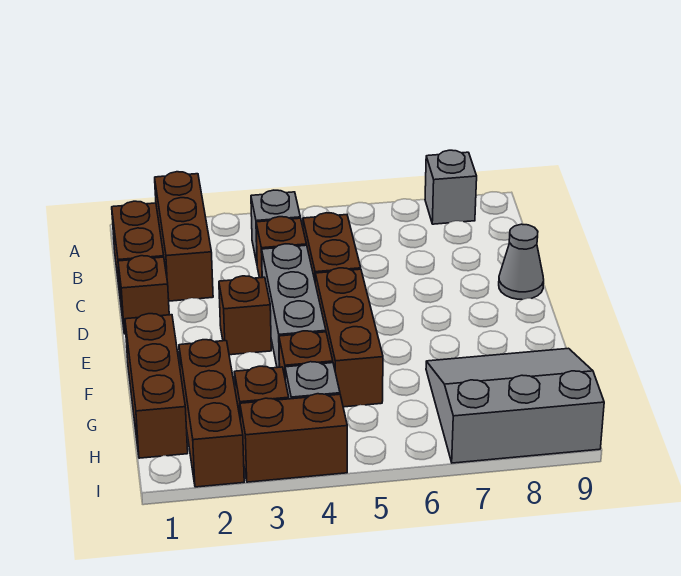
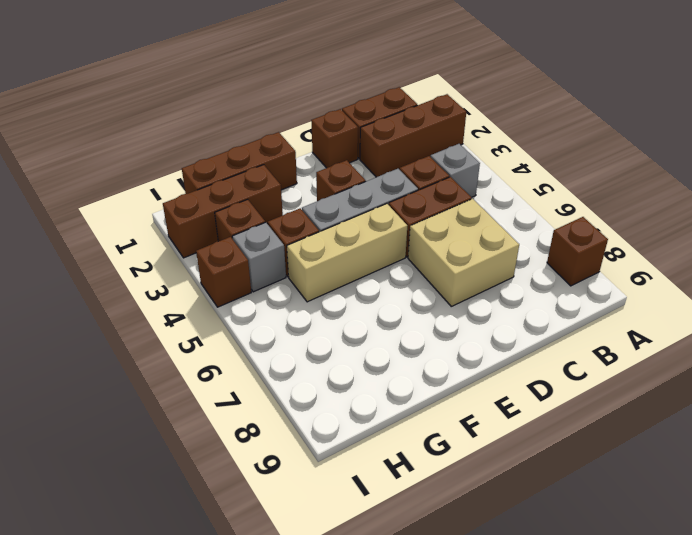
grey brick A8 level 1 -> brown brick A8 level 1
none -> tan brick C6:D7 level 1
grey cone D9 level 1 -> none
brown brick E5:G5 level 1 -> tan brick E5:G5 level 1
grey slope G7:I9 level 1 top I -> none
brown brick I3:I4 level 1 -> brown brick I4 level 1

